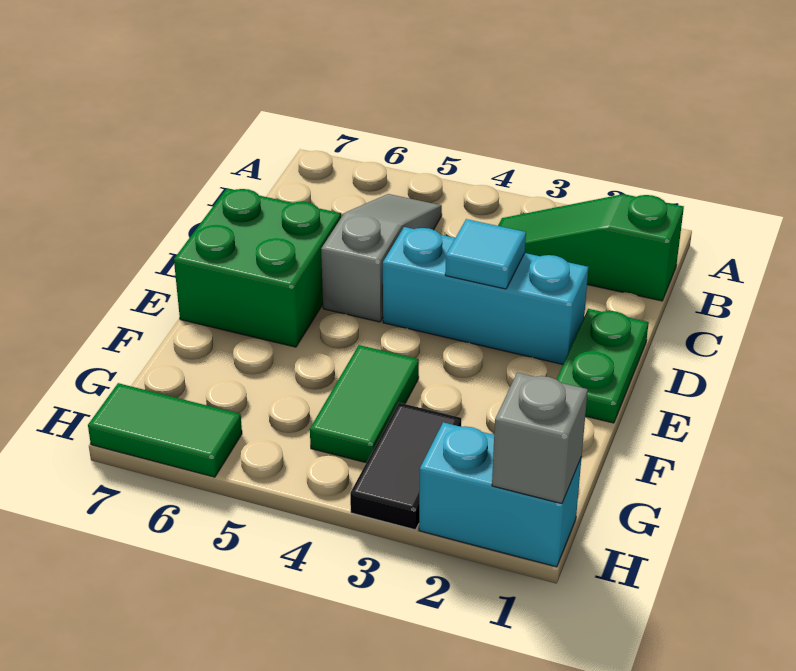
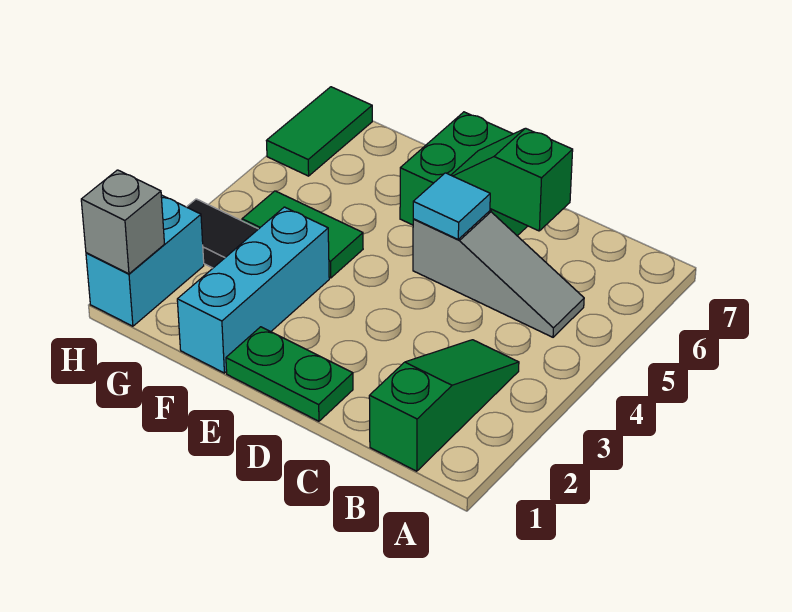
none -> green slope C6:D6 level 2 top C
cyan brick D2:D4 level 1 -> cyan brick F1:F3 level 1
cyan tile D3 level 2 -> cyan tile D5 level 2

